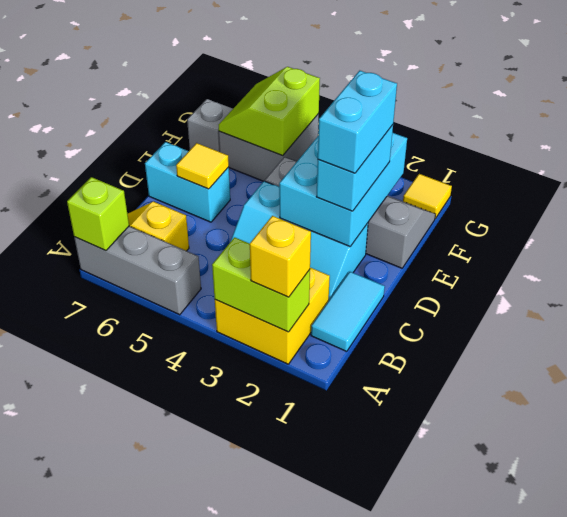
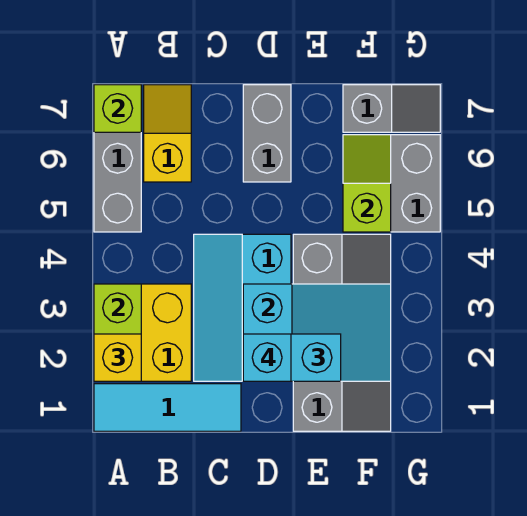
cyan tile B1:C1 level 1 -> cyan tile A1:C1 level 1
cyan brick D2:F3 level 2 -> cyan slope D2:F3 level 2 top D
cyan brick D2:E2 level 4 -> cyan brick D2 level 4
cyan brick D6:D7 level 1 -> grey brick D6:D7 level 1
yellow tile D6 level 2 -> none
lime slope F5:G6 level 2 top 5 -> lime slope F5:F6 level 2 top 5
yellow tile G1 level 1 -> none

